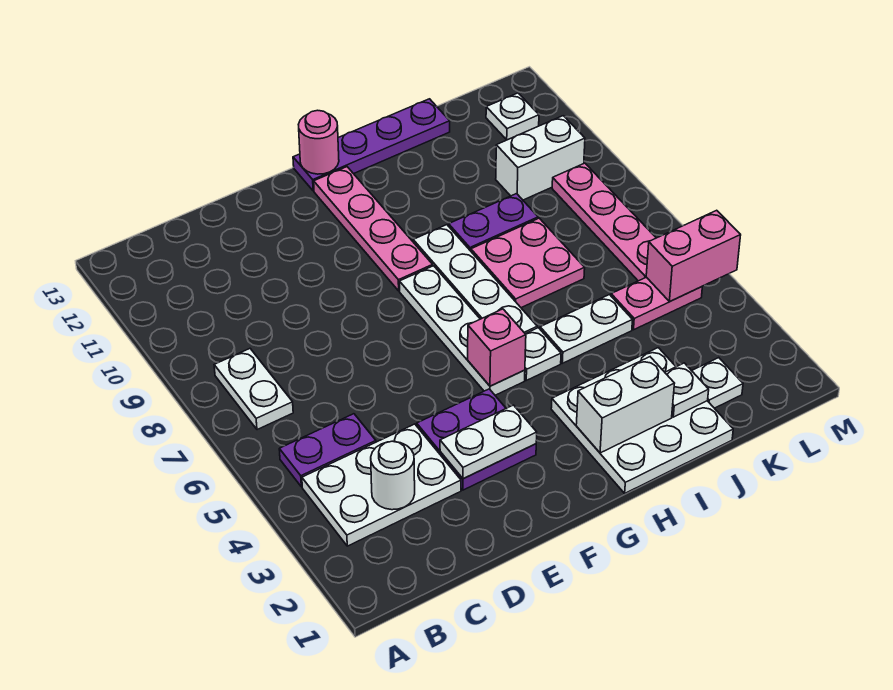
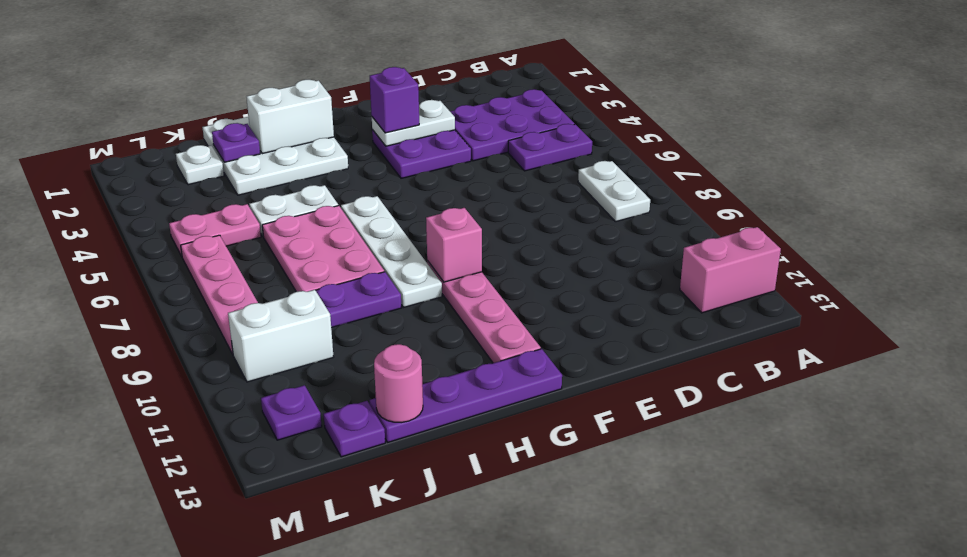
white plate B3:D4 level 1 -> purple plate B3:D4 level 1
white round brick C3 level 2 -> none
none -> purple brick F3 level 3
white plate G5:G8 level 1 -> none
pink brick G5 level 2 -> pink brick G9 level 2
pink round brick G13 level 2 -> pink round brick J13 level 2
white plate H5 level 1 -> none
pink plate I7:J8 level 1 -> pink plate I6:J8 level 1
white plate J2 level 2 -> purple plate J2 level 2
none -> purple plate K13 level 1
pink brick L5:M5 level 2 -> pink brick A12:B12 level 1
white plate L12 level 1 -> purple plate L12 level 1

